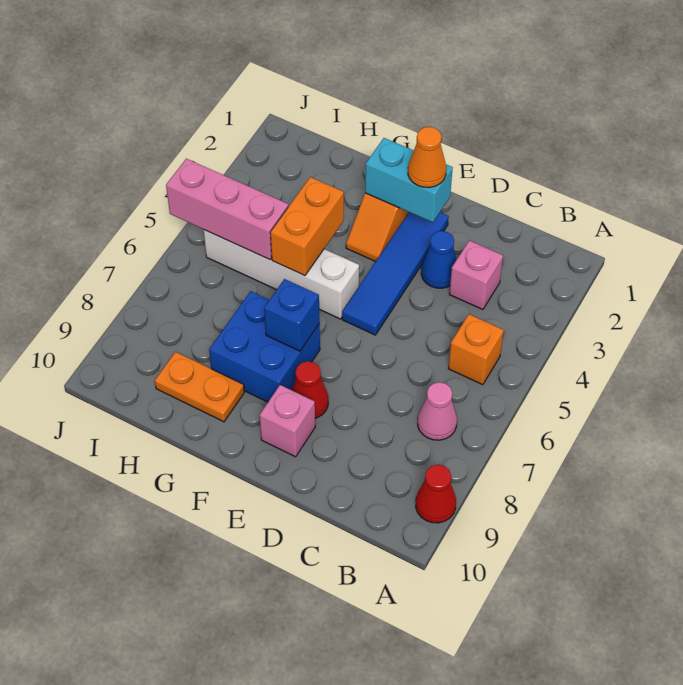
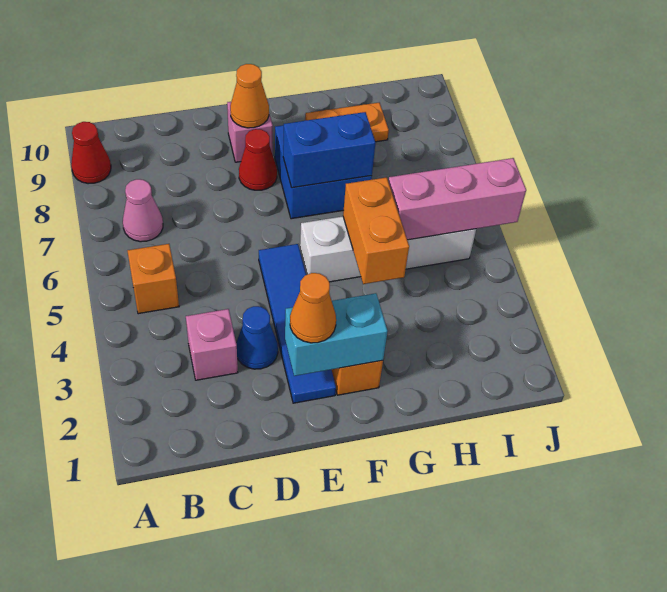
none -> orange cone E9 level 2
blue brick F7 level 2 -> blue brick F7:G7 level 2

